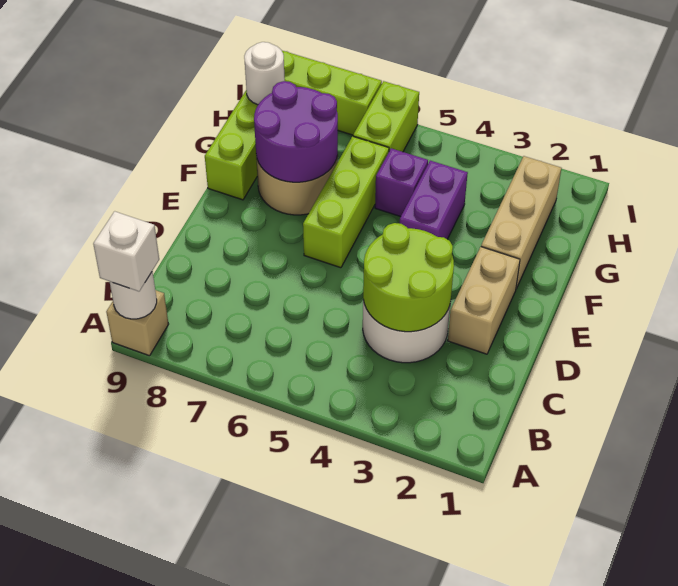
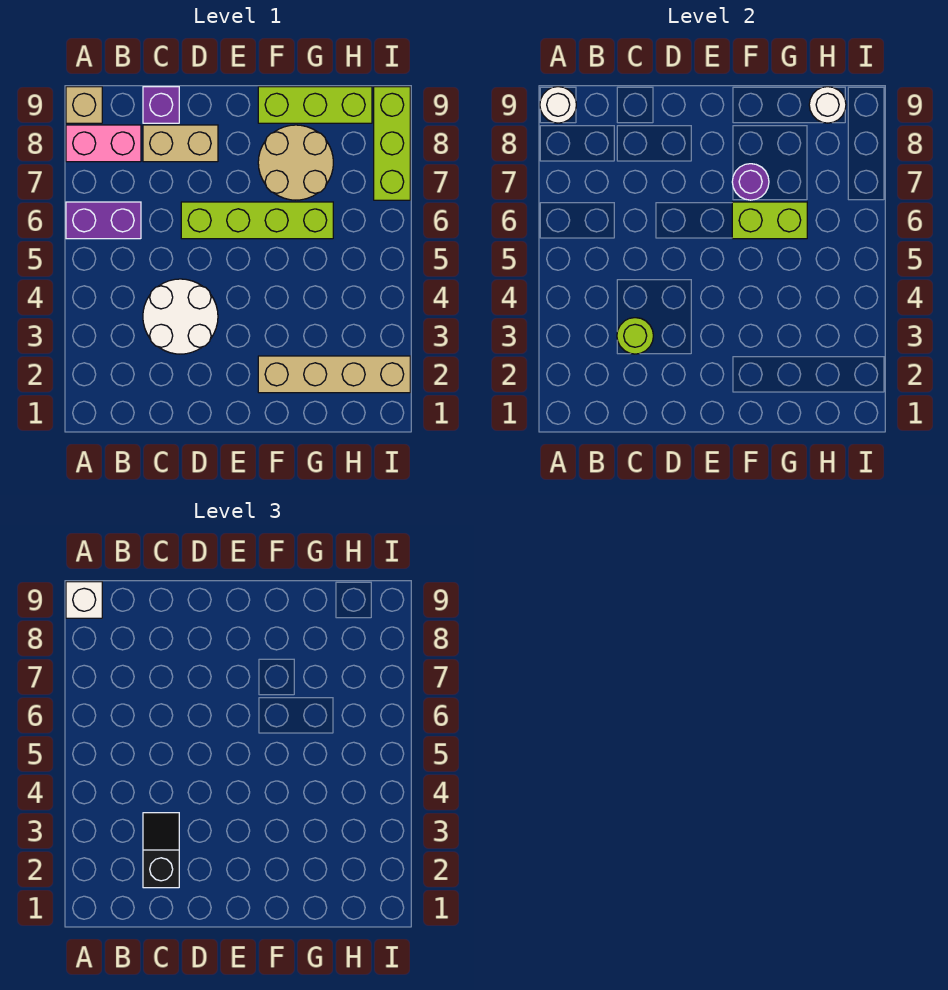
none -> pink brick A8:B8 level 1
none -> black slope C2:C3 level 3 top 2
lime round brick C3:D4 level 2 -> lime round brick C3 level 2
tan brick D2:E2 level 1 -> tan brick C8:D8 level 1
lime brick E6:G6 level 1 -> lime brick D6:G6 level 1
tan brick F2:H2 level 1 -> tan brick F2:I2 level 1
purple brick F4:G4 level 1 -> purple brick A6:B6 level 1
purple round brick F7:G8 level 2 -> purple round brick F7 level 2
purple brick G5 level 1 -> purple brick C9 level 1
lime brick H6:I6 level 1 -> lime brick F6:G6 level 2

